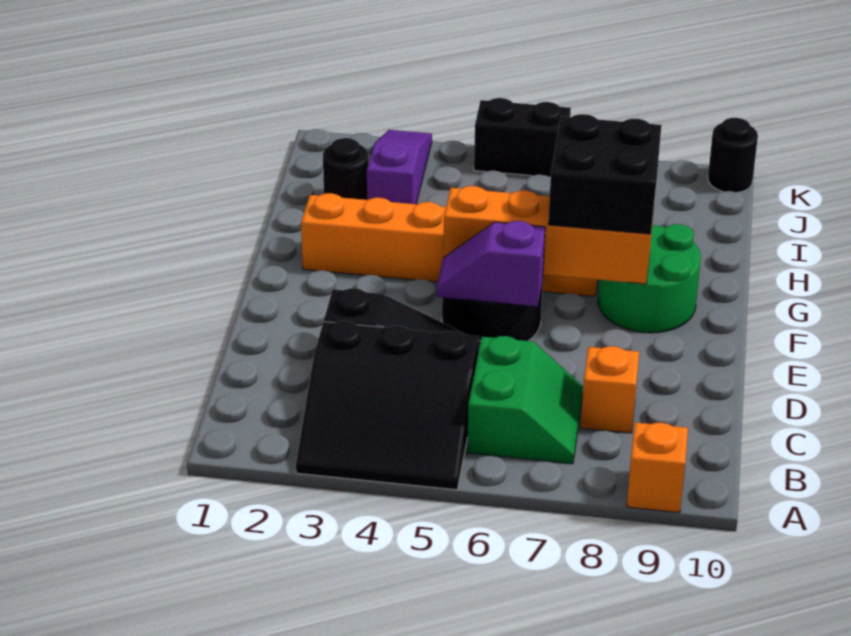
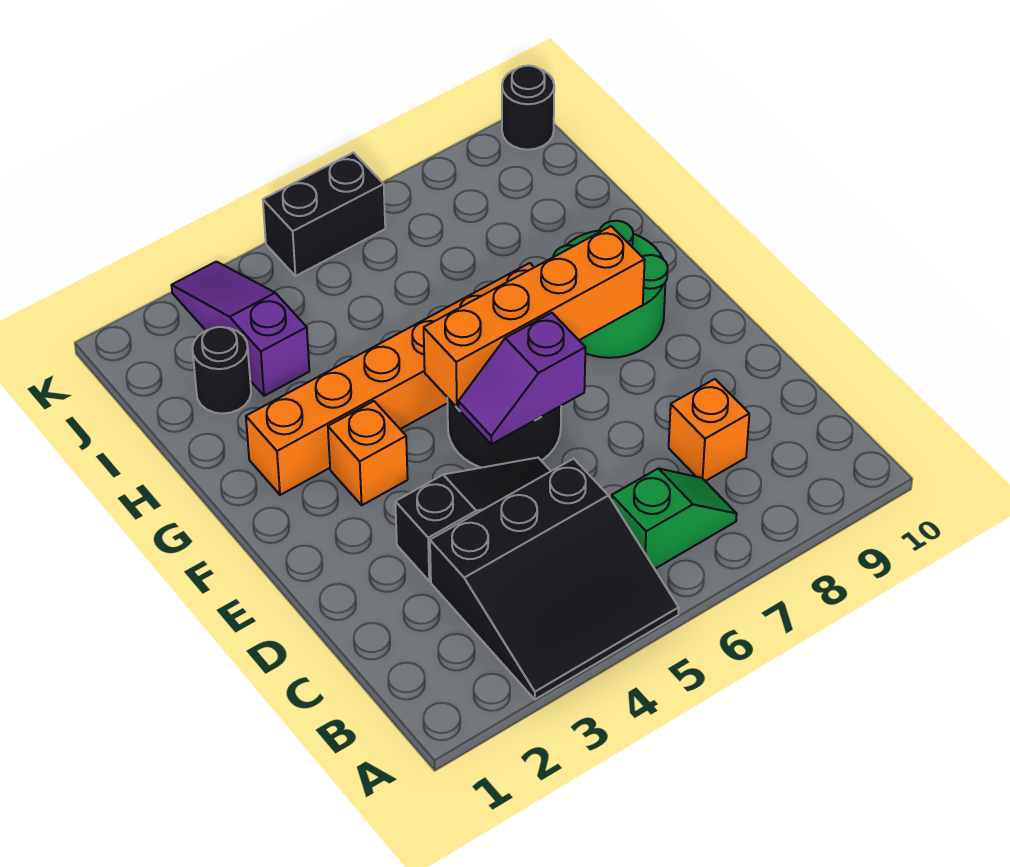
orange brick A9 level 1 -> orange brick F3 level 1
green slope B6:C7 level 1 top 6 -> green slope B6:B7 level 1 top 6
black brick F7:G8 level 3 -> none

